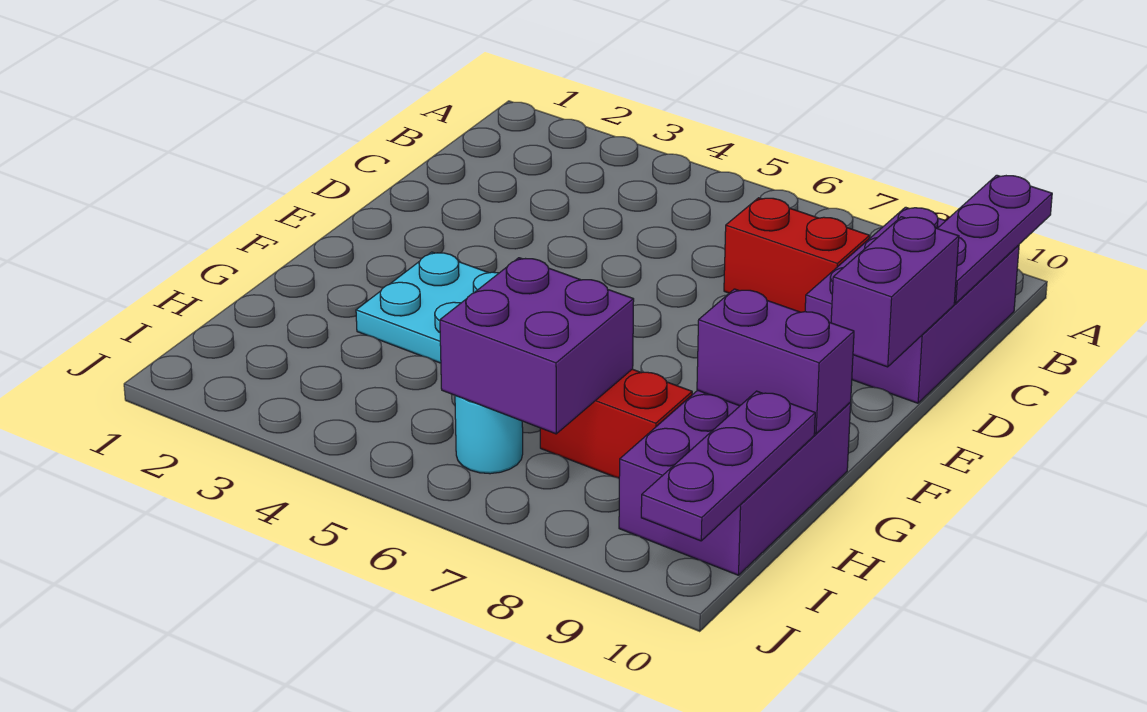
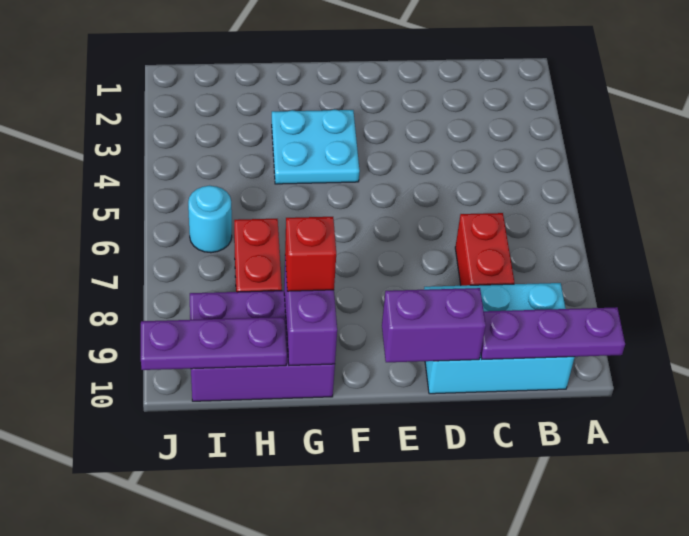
purple brick B9:D10 level 1 -> cyan brick B9:D10 level 1
none -> red brick G9 level 3
purple brick H6:I7 level 2 -> none

